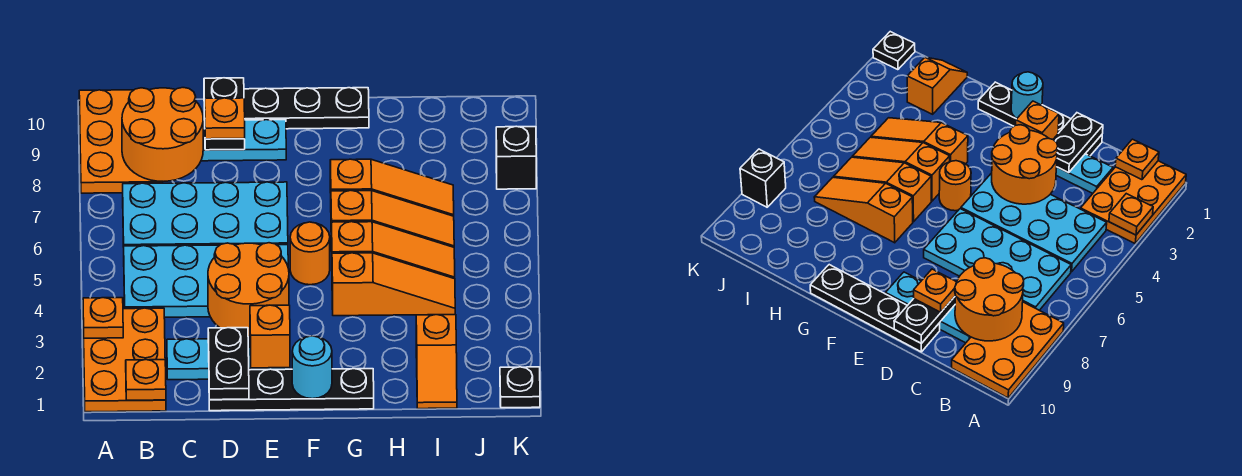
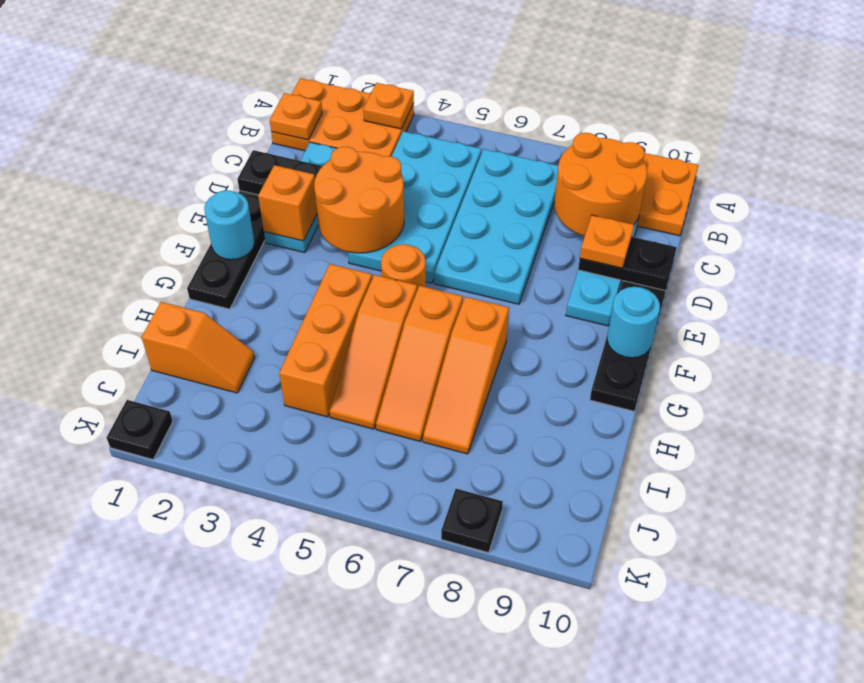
none -> cyan round brick F10 level 2
orange slope G4:I4 level 1 top G -> orange brick G4:I4 level 1
orange slope I1:I2 level 1 top 2 -> orange slope I1:I2 level 1 top 1
black brick K8 level 1 -> black plate K8 level 1

